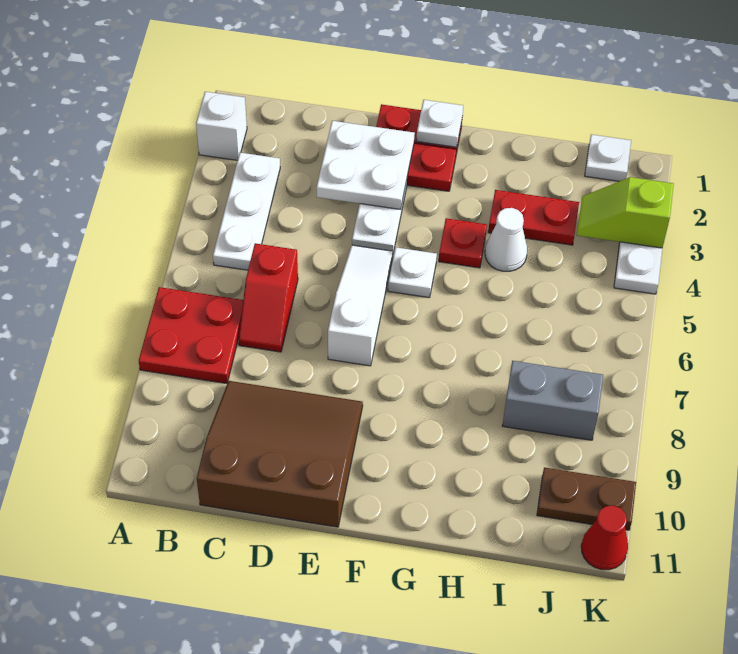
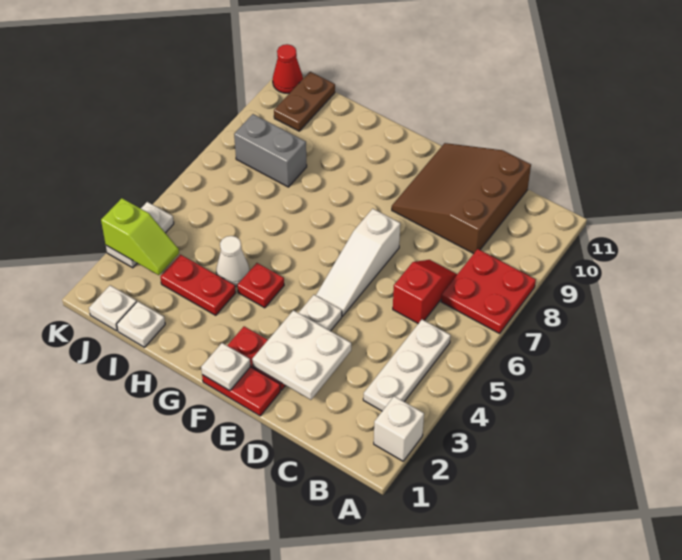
brown slope C9:E11 level 1 top 11 -> brown slope C9:E11 level 1 top C
white plate F5 level 1 -> white plate I1 level 1
brown plate J10:K10 level 1 -> brown plate J10:J11 level 1

